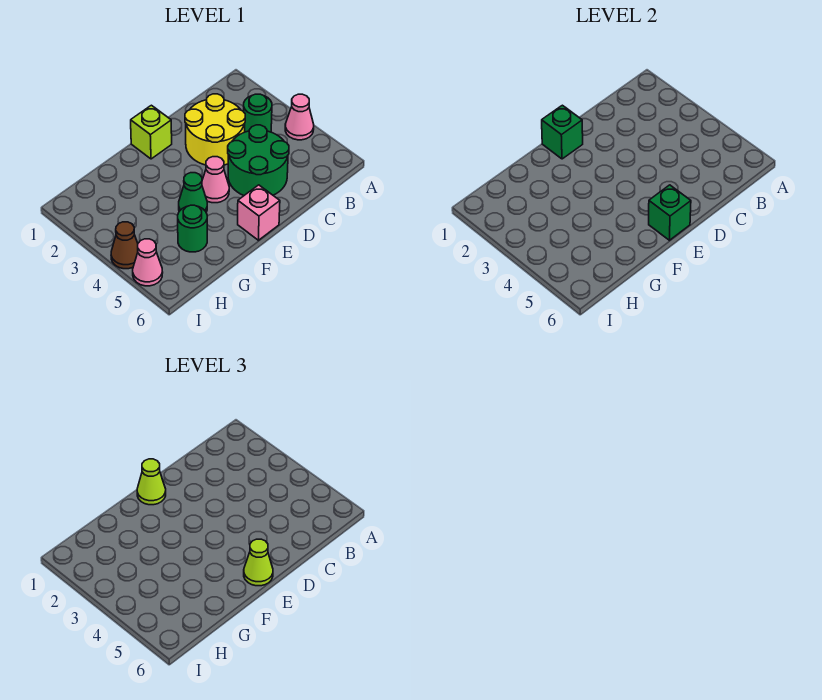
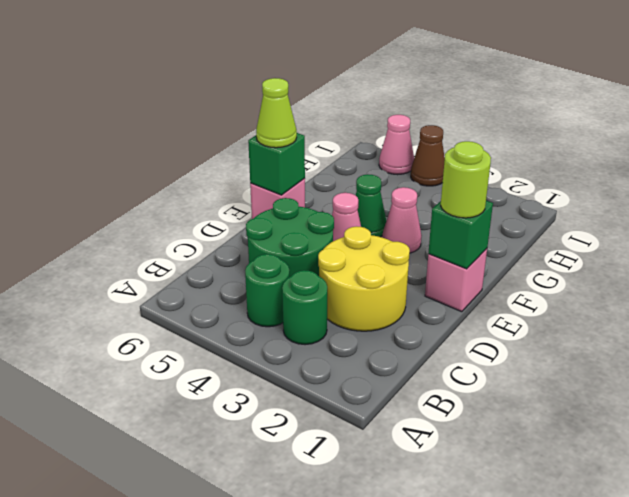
pink cone A4 level 1 -> pink cone F3 level 1
lime brick E1 level 1 -> pink brick E1 level 1
lime cone E1 level 3 -> lime round brick E1 level 3
green round brick G5 level 1 -> green round brick B4 level 1

